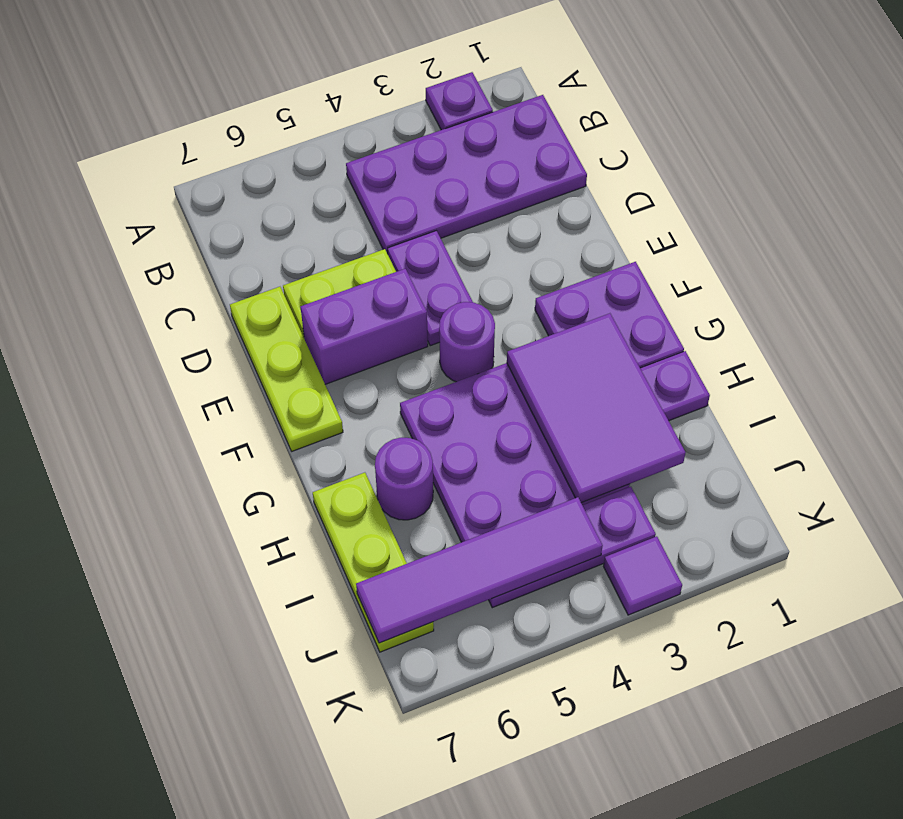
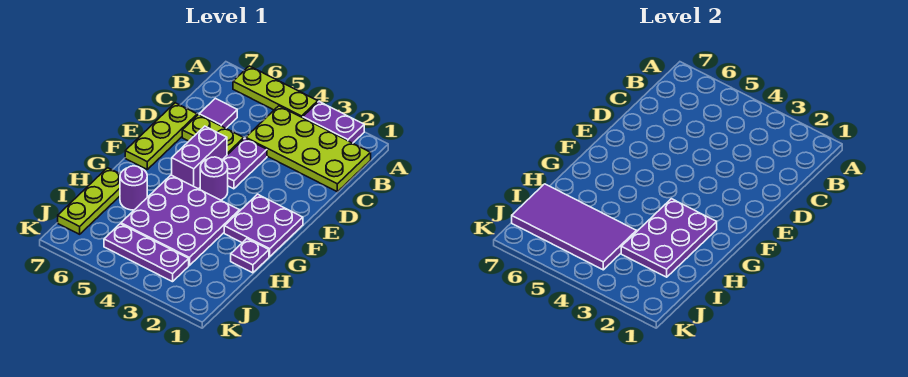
purple plate A2 level 1 -> purple plate A2:A3 level 1
none -> lime plate A4:A6 level 1
purple plate B1:C4 level 1 -> lime plate B1:C4 level 1
purple brick E5:E6 level 1 -> purple brick E5:F5 level 1
purple tile G2:I3 level 2 -> purple plate G2:I3 level 2
purple tile J4:J7 level 2 -> purple tile I4:J7 level 2
purple tile K3 level 1 -> purple tile C6 level 1

